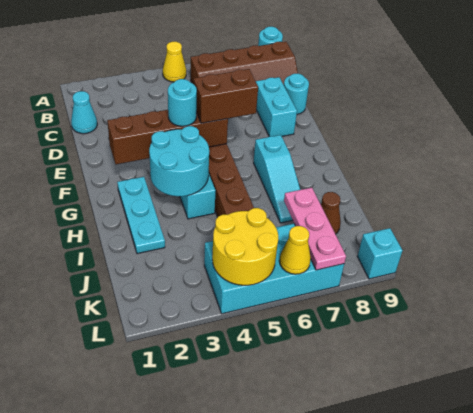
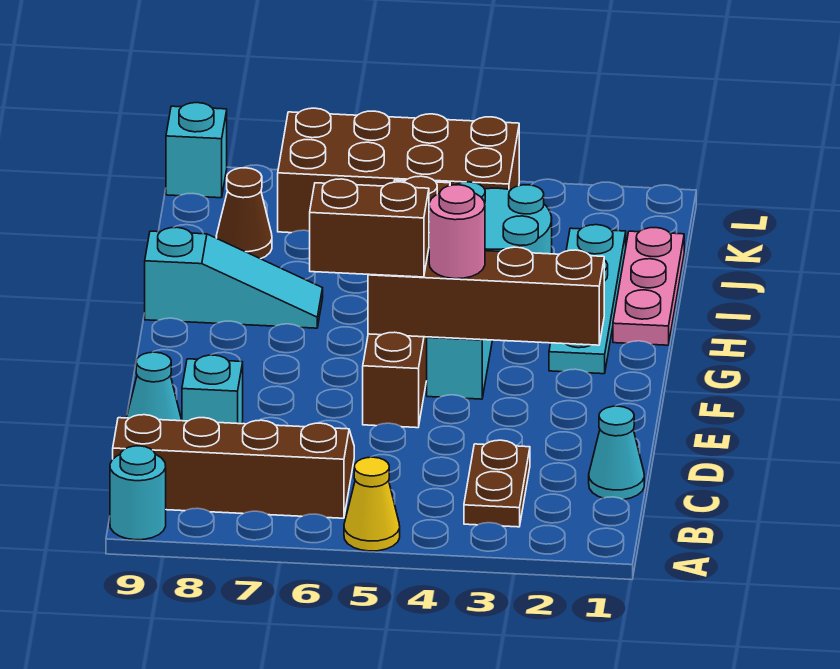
none -> brown plate B3:C3 level 1
cyan brick D8:E8 level 1 -> cyan brick D8 level 1
cyan round brick D9 level 1 -> cyan cone D9 level 1
cyan round brick F4 level 3 -> pink round brick F4 level 3
cyan plate G2:I2 level 1 -> cyan plate G2:J2 level 1
cyan slope G7:I7 level 1 top G -> cyan slope H7:H9 level 1 top 9
pink plate J7:L7 level 2 -> pink plate H1:J1 level 1
cyan brick K4:L7 level 1 -> brown brick K4:L7 level 1
yellow round brick K4:L5 level 2 -> none
yellow cone L6 level 2 -> none

